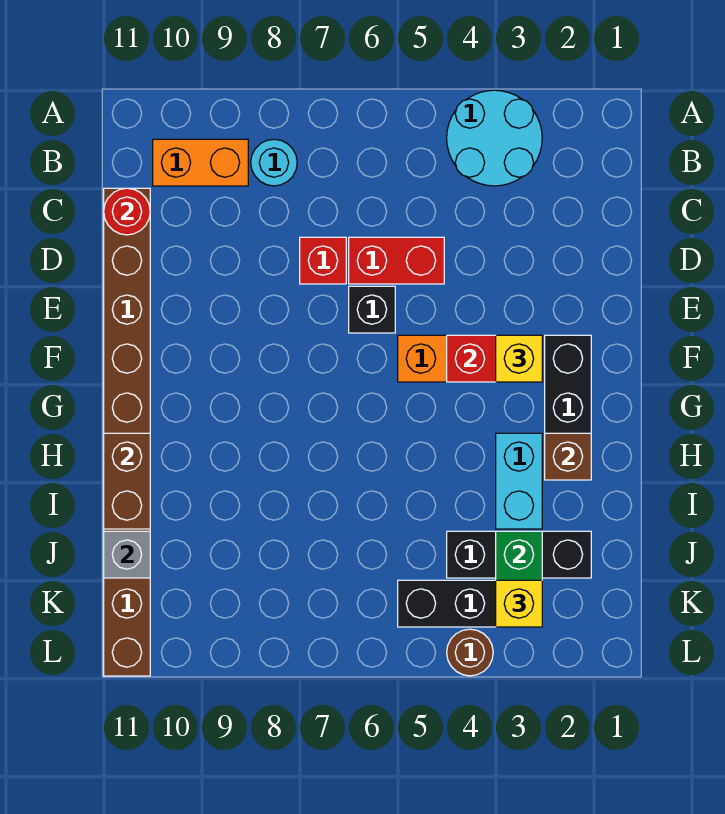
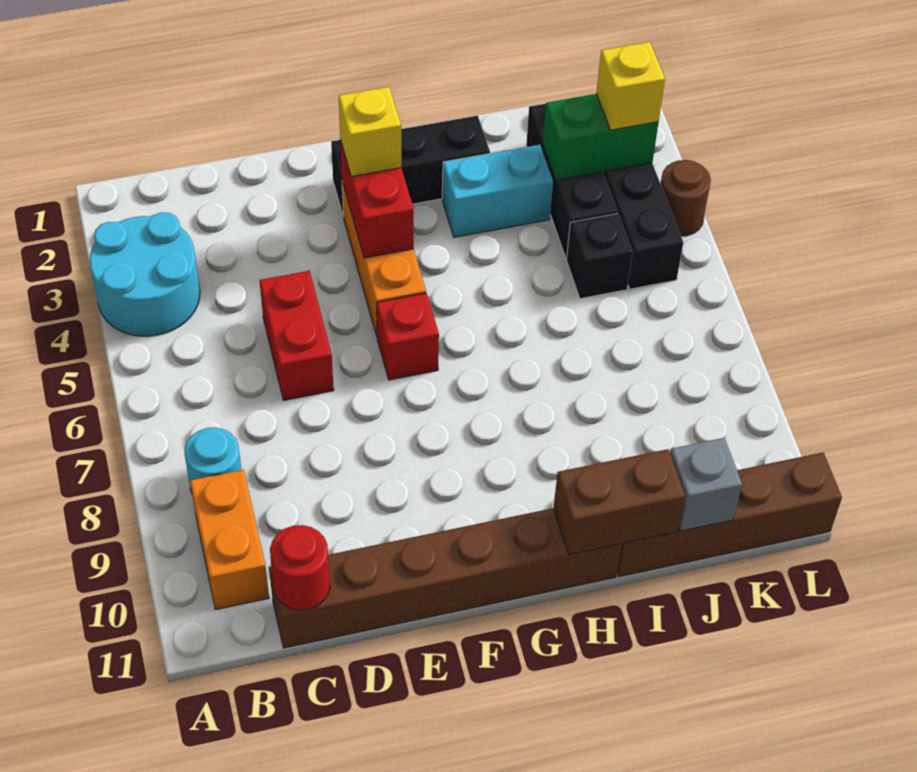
red brick D7 level 1 -> red brick F6 level 1
black brick E6 level 1 -> black brick J5 level 1
brown brick H2 level 2 -> none

